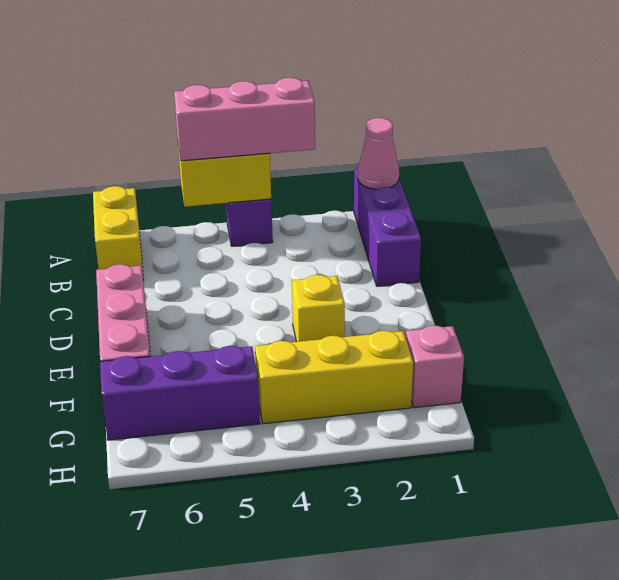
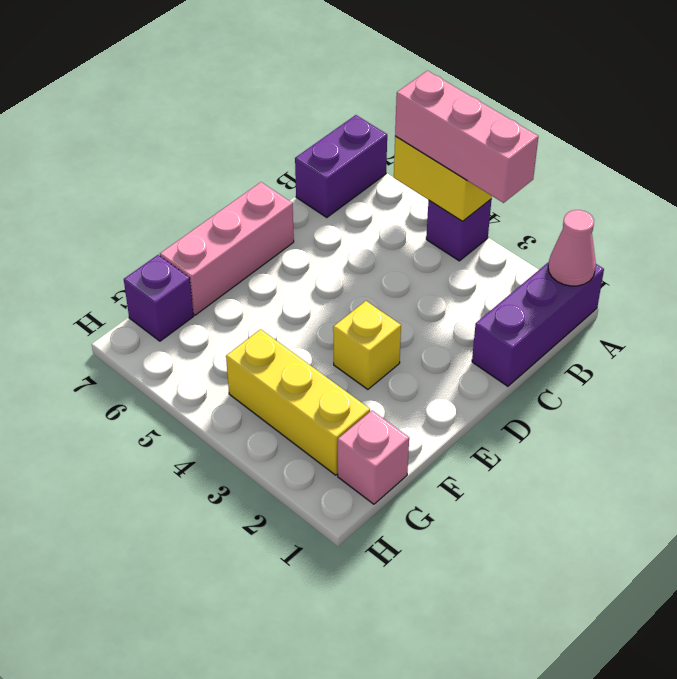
yellow brick A7:B7 level 1 -> purple brick A7:B7 level 1
purple brick G5:G7 level 1 -> purple brick G7 level 1

